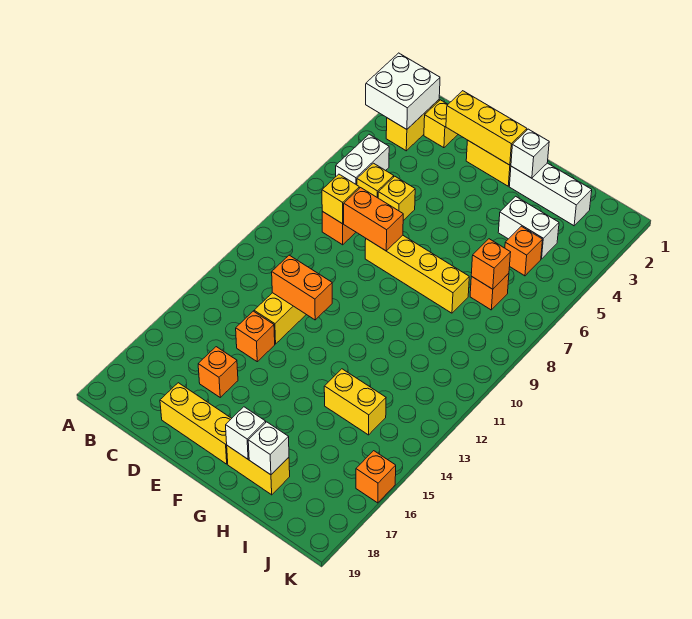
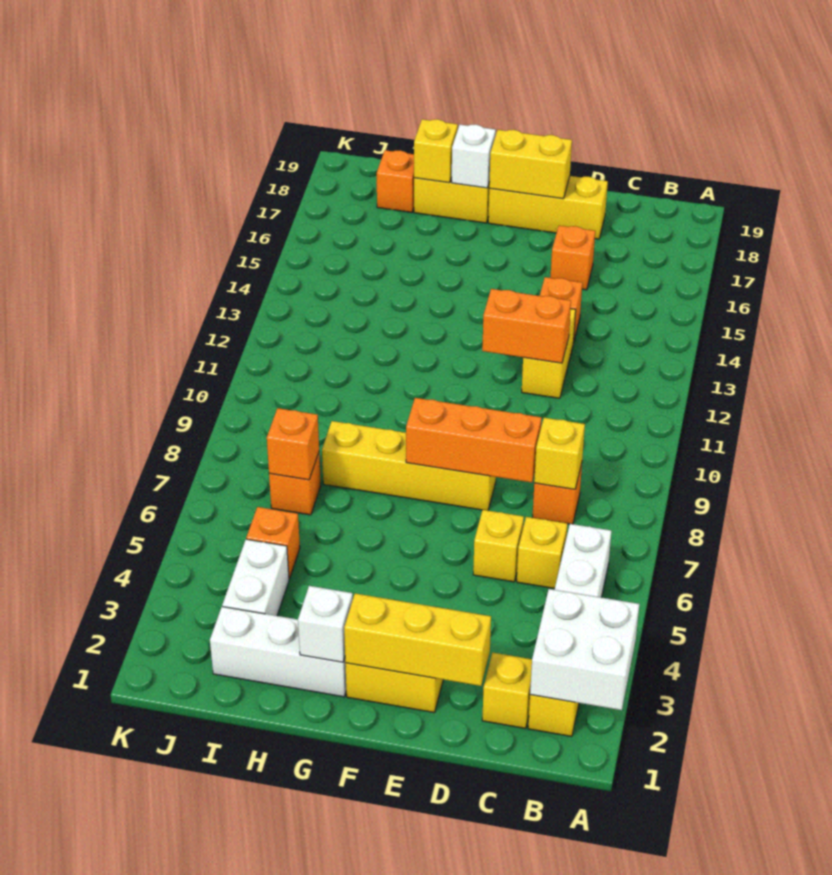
orange brick D8:E8 level 2 -> orange brick D8:F8 level 2
white brick H4:I4 level 1 -> white brick I3:I4 level 1
yellow brick H14:I14 level 1 -> yellow brick E18:F18 level 2
white brick H18 level 2 -> yellow brick H18 level 2
orange brick K16 level 1 -> orange brick I18 level 1

